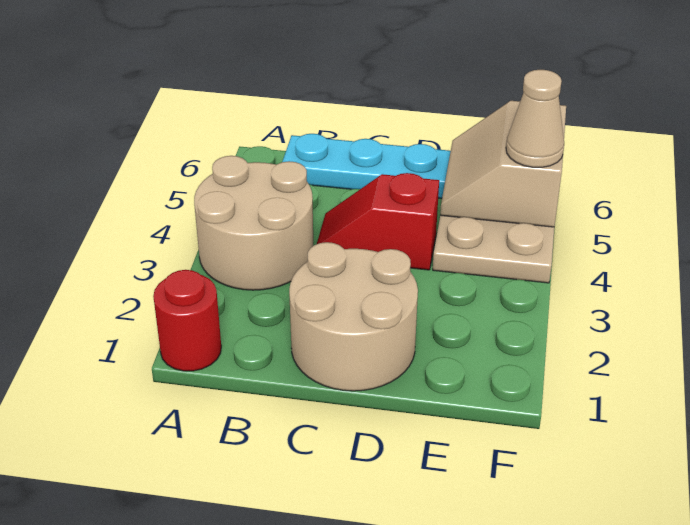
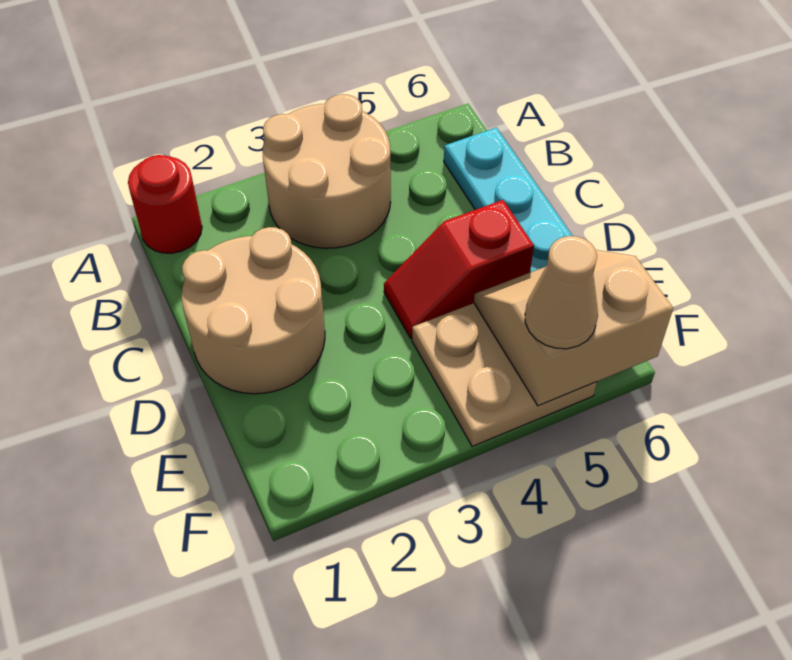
red slope C4:D4 level 1 top D -> red slope D4:D5 level 1 top 5

